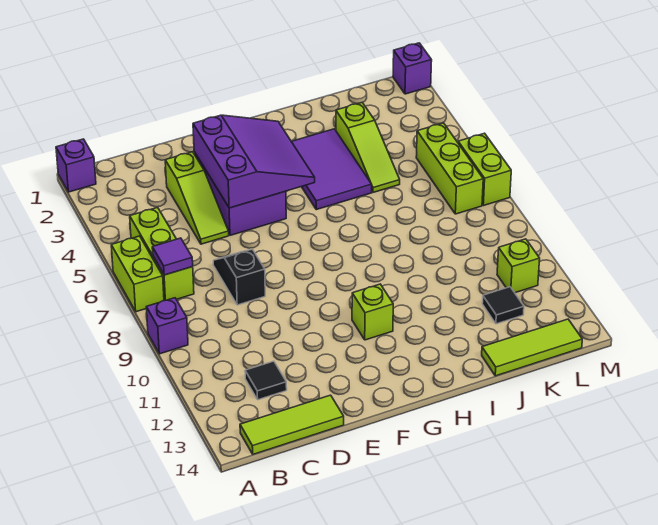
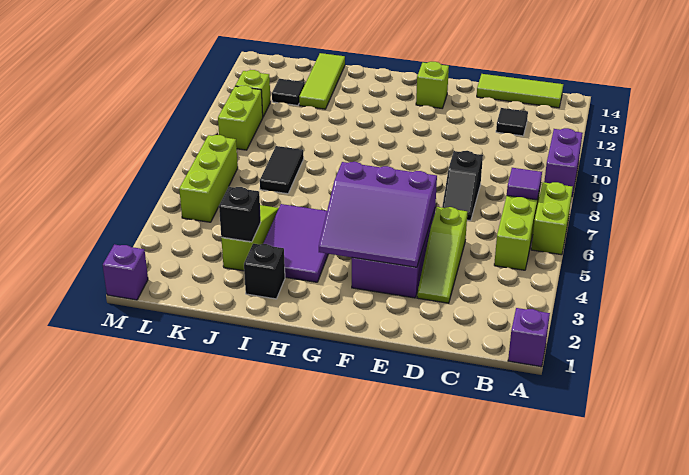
purple brick A9 level 1 -> purple brick A9:A10 level 1
lime slope D3:D5 level 1 top 3 -> lime slope D3:D5 level 1 top 5
purple slope E3:G5 level 2 top E -> purple slope E3:G5 level 2 top 5
lime brick G11 level 1 -> lime brick F13 level 1
none -> black brick I2 level 1
none -> black brick J3 level 2
none -> black tile J7:J8 level 1
lime tile J14:L14 level 1 -> lime tile J12:J14 level 1
lime brick M6:M7 level 1 -> lime brick L9:L10 level 1

